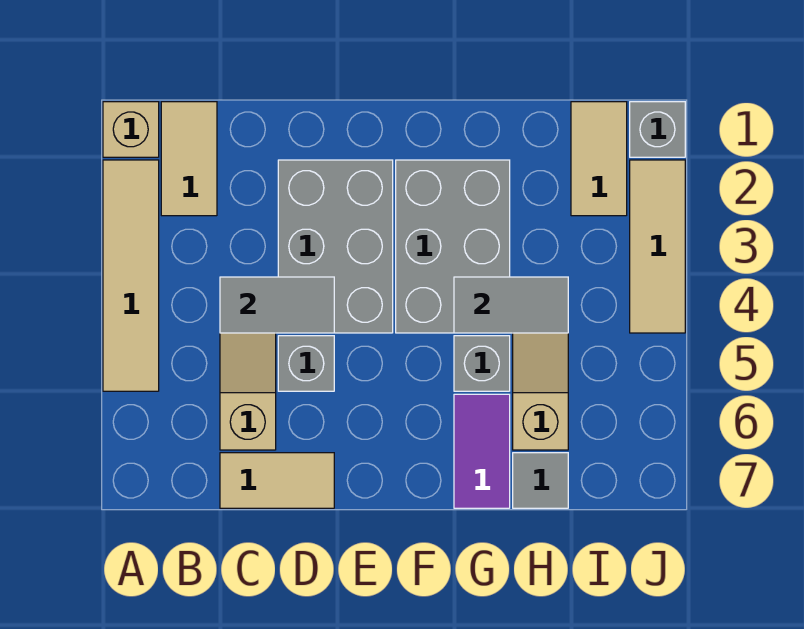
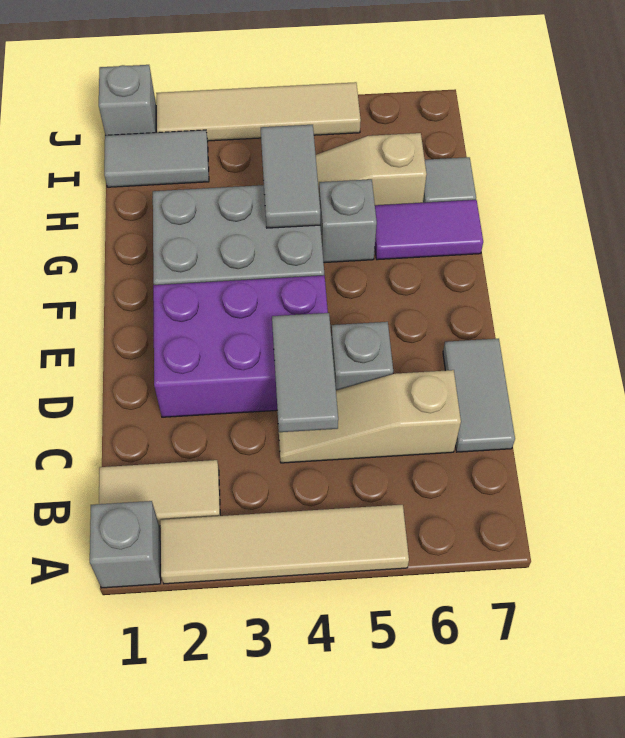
tan brick A1 level 1 -> grey brick A1 level 1
tan tile C7:D7 level 1 -> grey tile C7:D7 level 1
grey brick D2:E4 level 1 -> purple brick D2:E4 level 1
tan tile I1:I2 level 1 -> grey tile I1:I2 level 1
tan tile J2:J4 level 1 -> tan tile J2:J5 level 1

